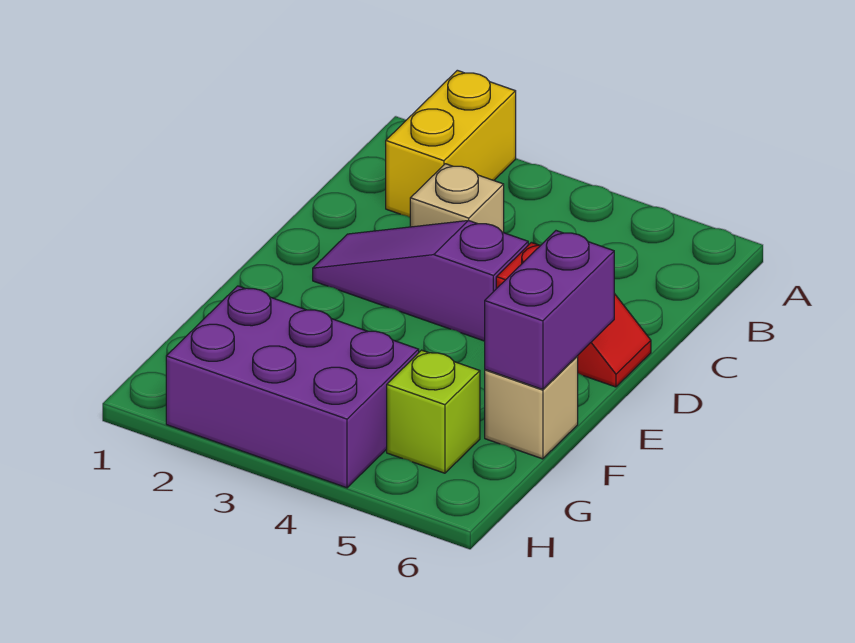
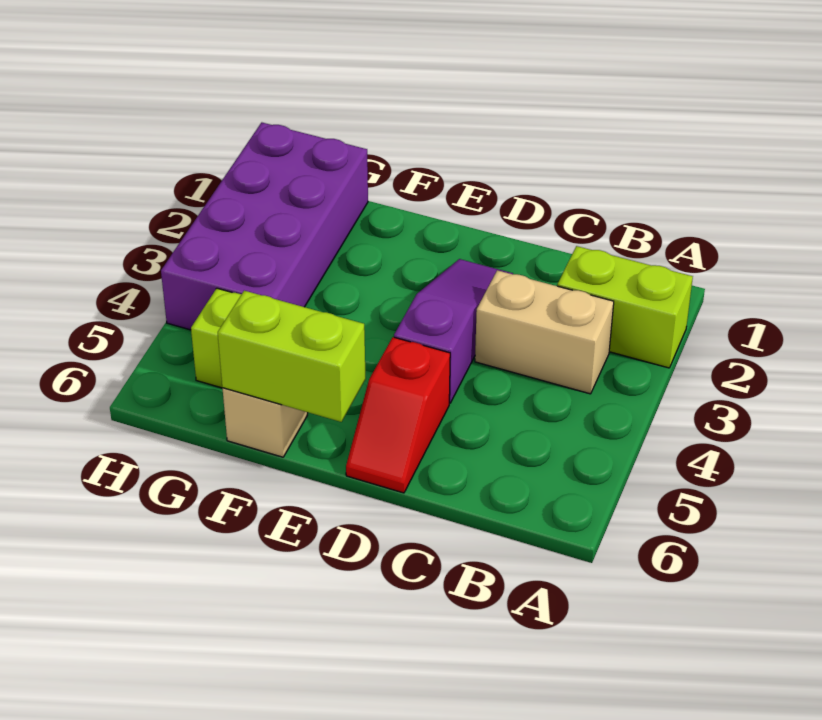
yellow brick A2:B2 level 1 -> lime brick A2:B2 level 1
tan brick C3 level 1 -> tan brick B3:C3 level 1
purple brick E6:F6 level 2 -> lime brick E6:F6 level 2
purple brick G2:H4 level 1 -> purple brick G1:H4 level 1

